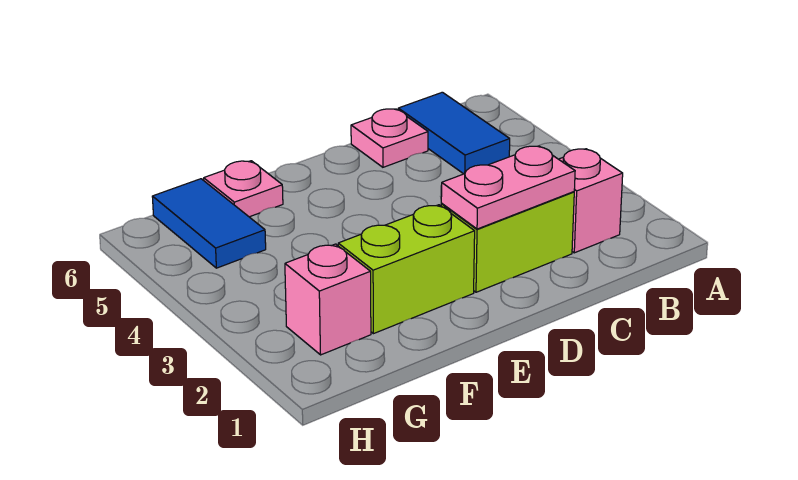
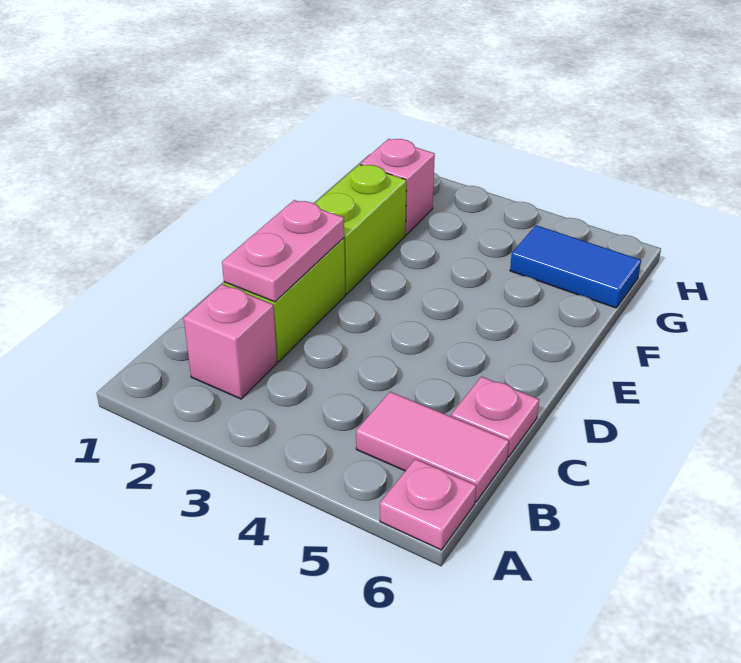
blue tile B5:B6 level 1 -> pink tile B5:B6 level 1
pink plate F6 level 1 -> pink plate A6 level 1

